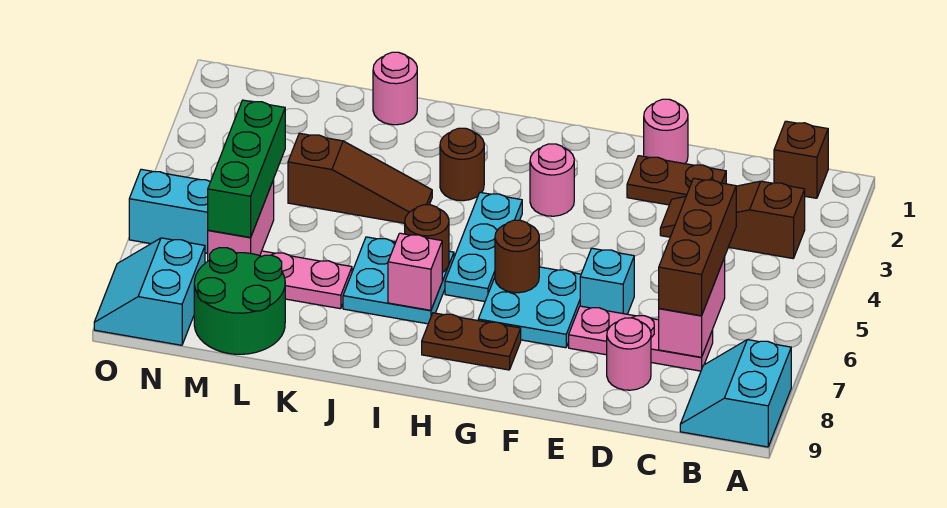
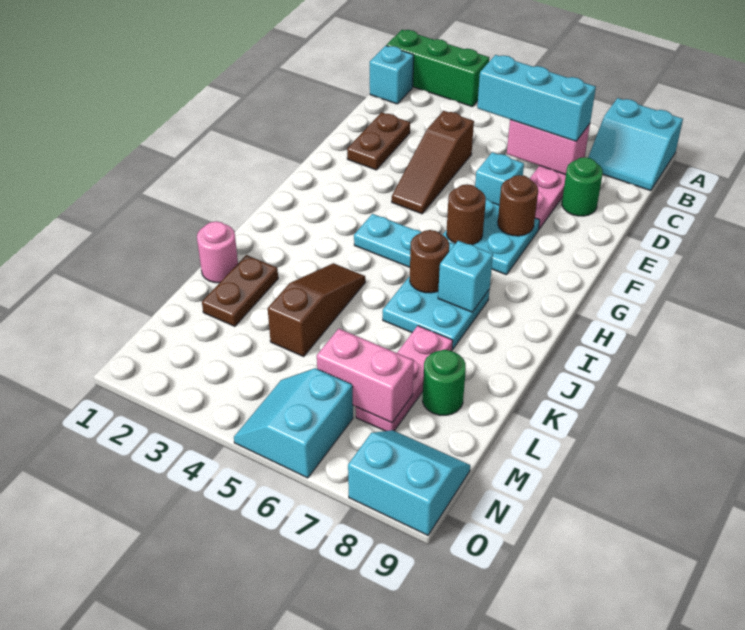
brown brick B1 level 1 -> cyan brick B1 level 1
brown slope B3:D3 level 1 top B -> brown slope D4:F4 level 1 top D
brown brick C5:C7 level 3 -> cyan brick C5:C7 level 3
pink round brick D8 level 1 -> green round brick D8 level 1
pink round brick E1 level 1 -> none
pink round brick G3 level 1 -> none
brown plate G8:H8 level 1 -> brown plate K2:L2 level 1
brown round brick I3 level 1 -> brown round brick F7 level 2
pink brick I7 level 2 -> cyan brick I7 level 2
green round brick L8:M9 level 1 -> green round brick L8 level 1
green brick M5:M7 level 3 -> green brick A1:A3 level 1
cyan slope N8:O9 level 1 top N -> cyan slope N8:O9 level 1 top O

